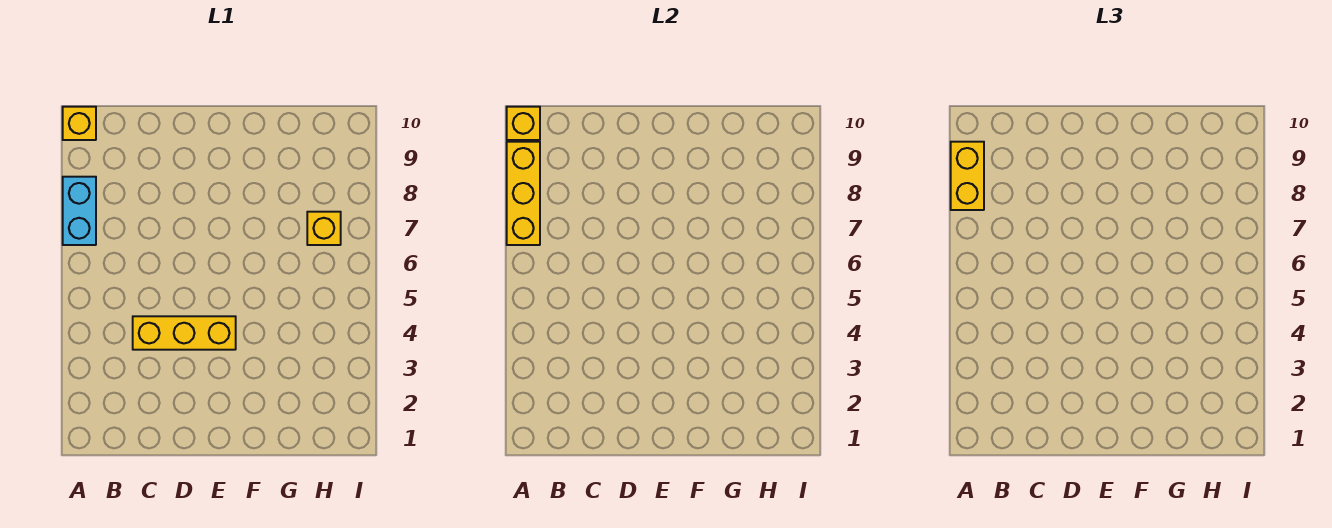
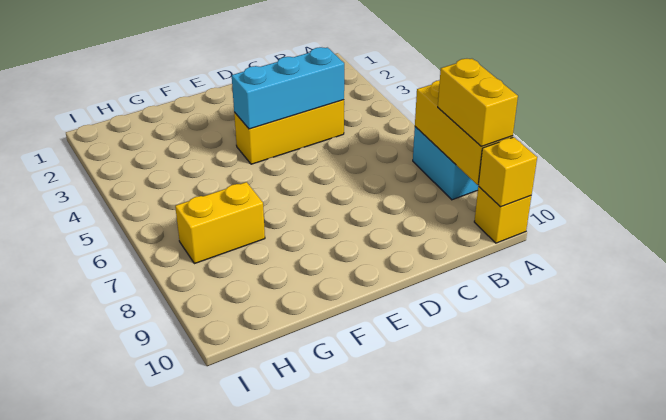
none -> cyan brick C4:E4 level 2
yellow brick H7 level 1 -> yellow brick G7:H7 level 1

